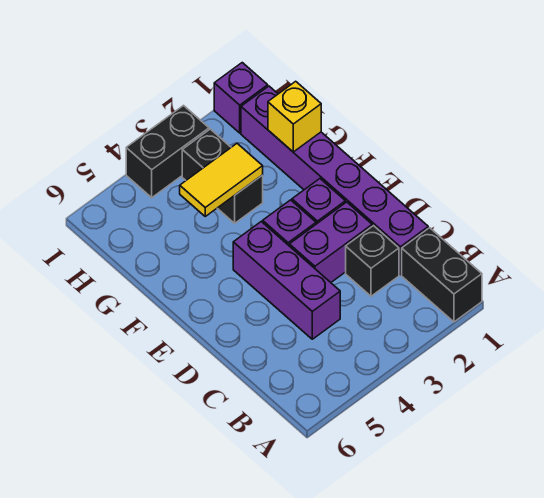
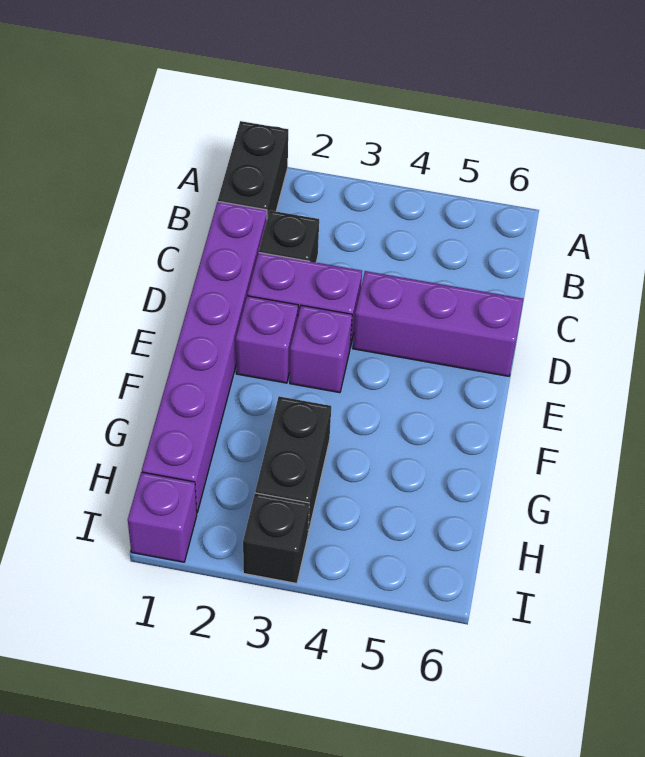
purple brick C4:E4 level 1 -> purple brick D4:D6 level 1
yellow brick G1 level 2 -> none
yellow tile G3:G4 level 2 -> none
black brick I3:I4 level 1 -> black brick I3 level 1

